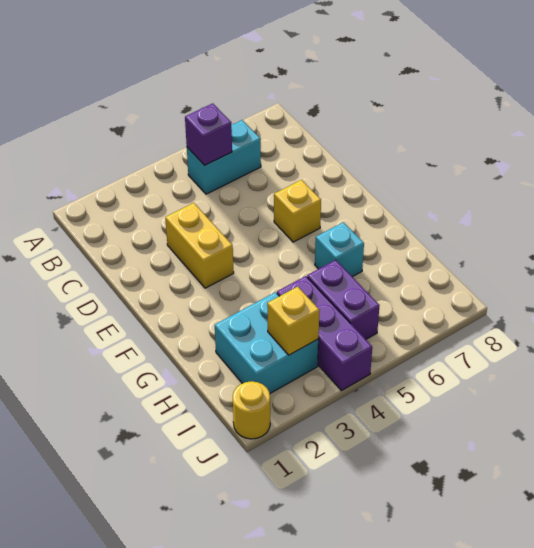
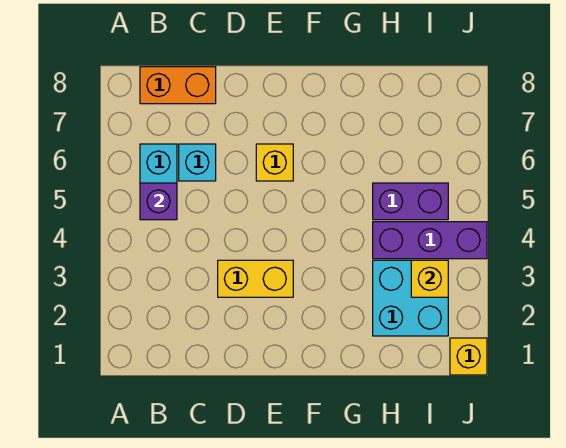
none -> orange brick B8:C8 level 1
cyan brick G6 level 1 -> cyan brick C6 level 1
yellow round brick J1 level 1 -> yellow brick J1 level 1

